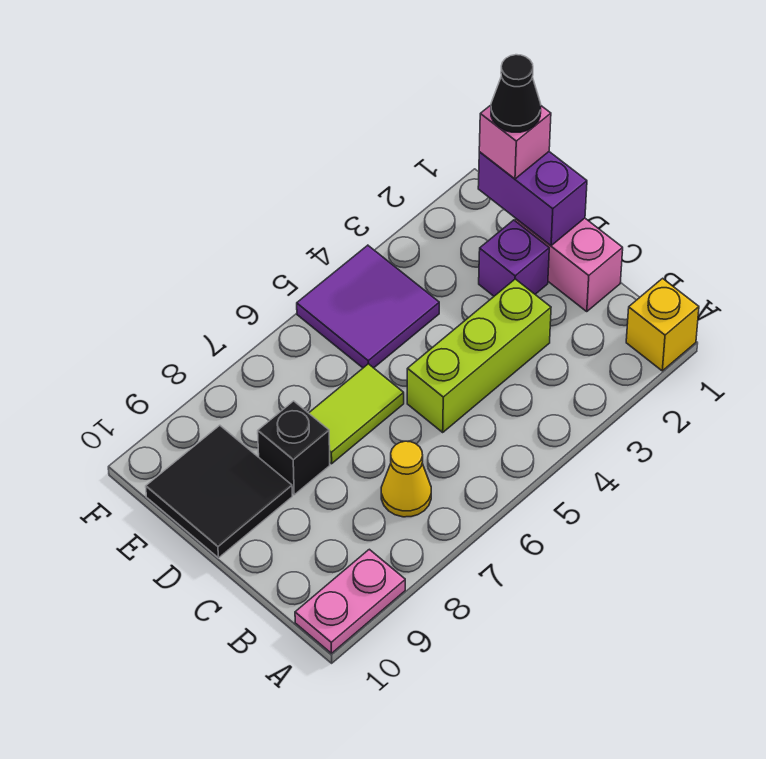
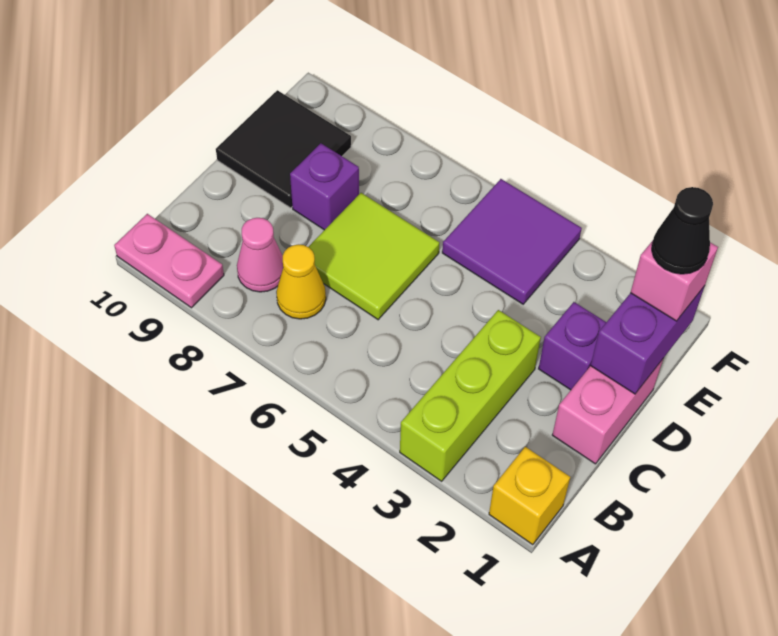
none -> pink cone B8 level 1
lime brick C3:C5 level 1 -> lime brick A3:C3 level 1
lime tile D6:D7 level 1 -> lime tile C6:D7 level 1
black brick D8 level 1 -> purple brick D8 level 1

